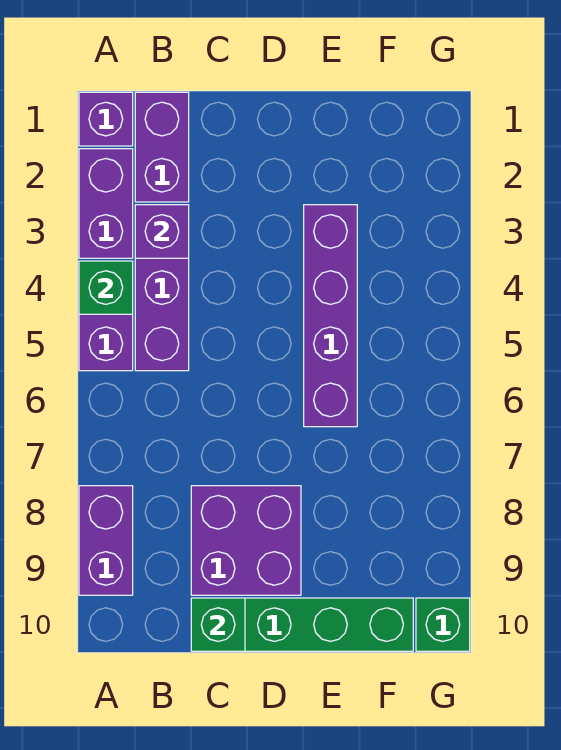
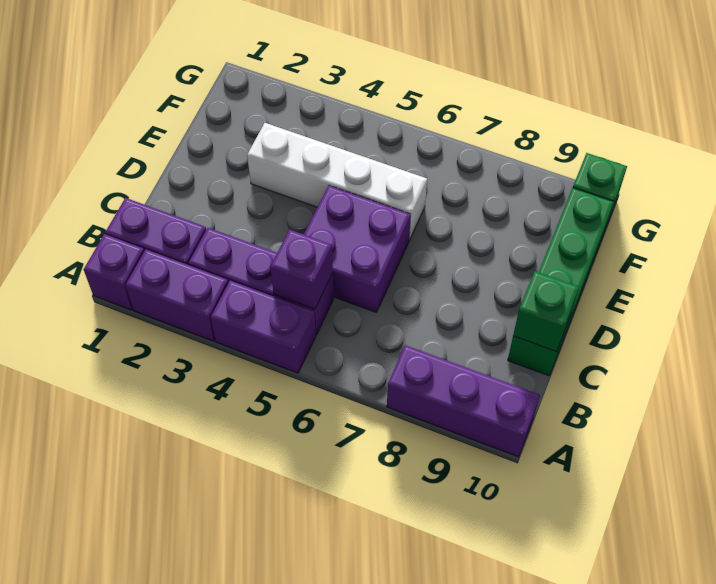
green brick A4 level 2 -> none
purple brick A8:A9 level 1 -> purple brick A8:A10 level 1
purple brick B3 level 2 -> purple brick B5 level 2
purple brick C8:D9 level 1 -> purple brick C5:D6 level 1
purple brick E3:E6 level 1 -> white brick E3:E6 level 1

